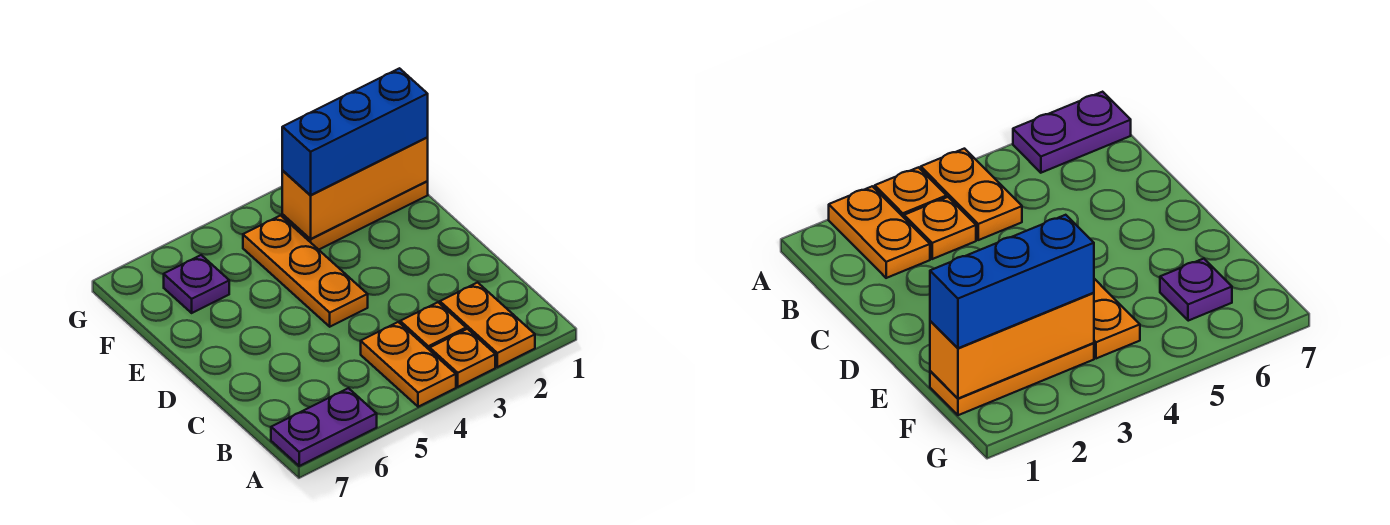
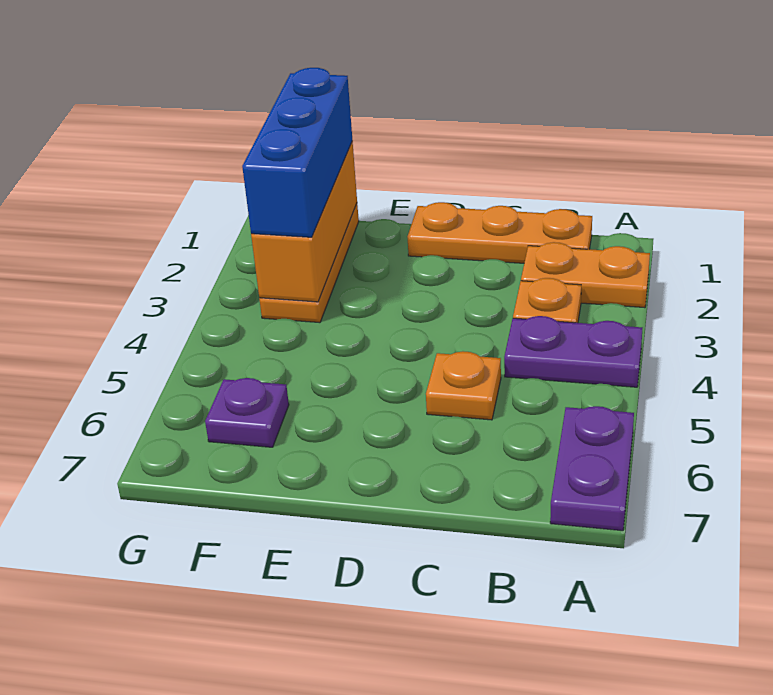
orange plate A3 level 1 -> orange plate C5 level 1
orange plate A4:B4 level 1 -> purple plate A4:B4 level 1
orange plate D4:F4 level 1 -> orange plate B1:D1 level 1

